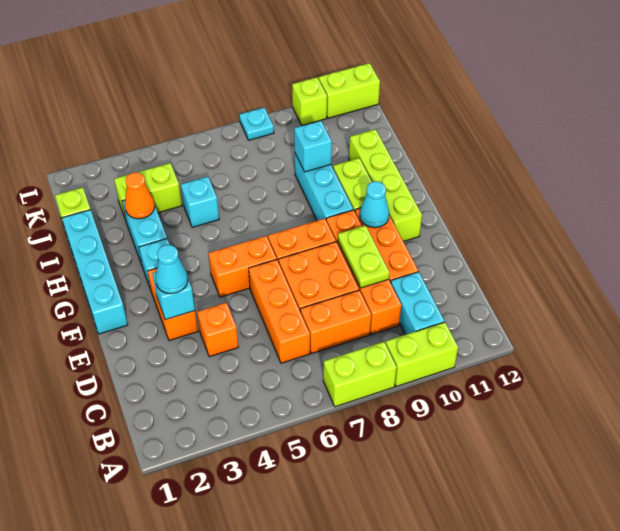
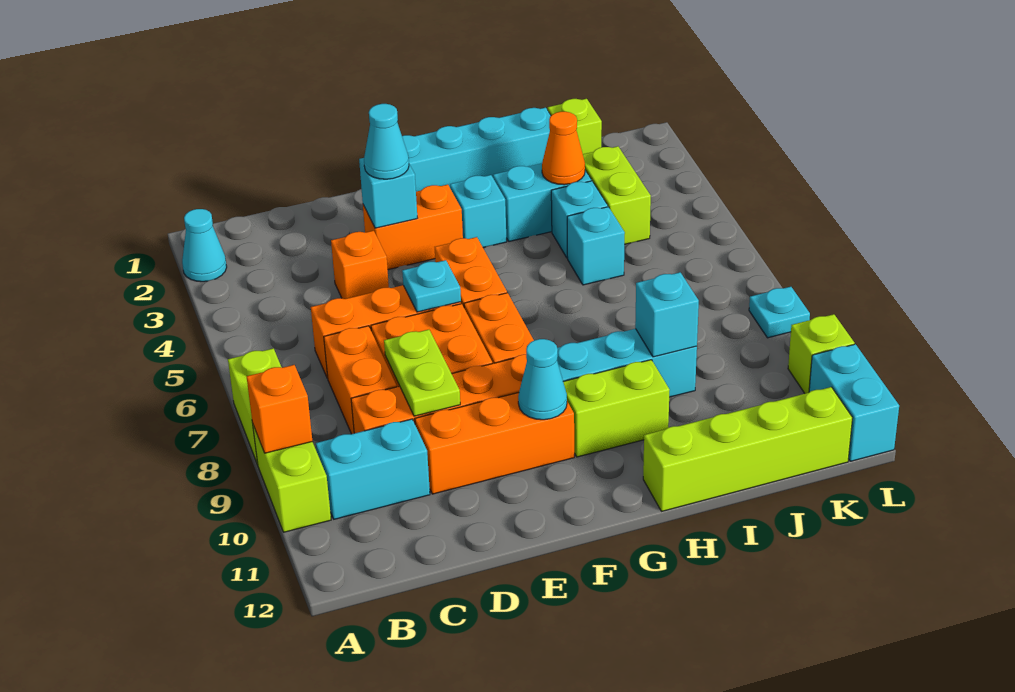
none -> cyan cone A2 level 1
none -> orange brick A9 level 2
lime plate D9:E9 level 2 -> lime plate D8:D9 level 2
none -> cyan plate E6 level 2
lime brick F11:I11 level 1 -> lime brick H12:K12 level 1
none -> cyan brick I4 level 1
lime brick L11:L12 level 1 -> cyan brick L11:L12 level 1

